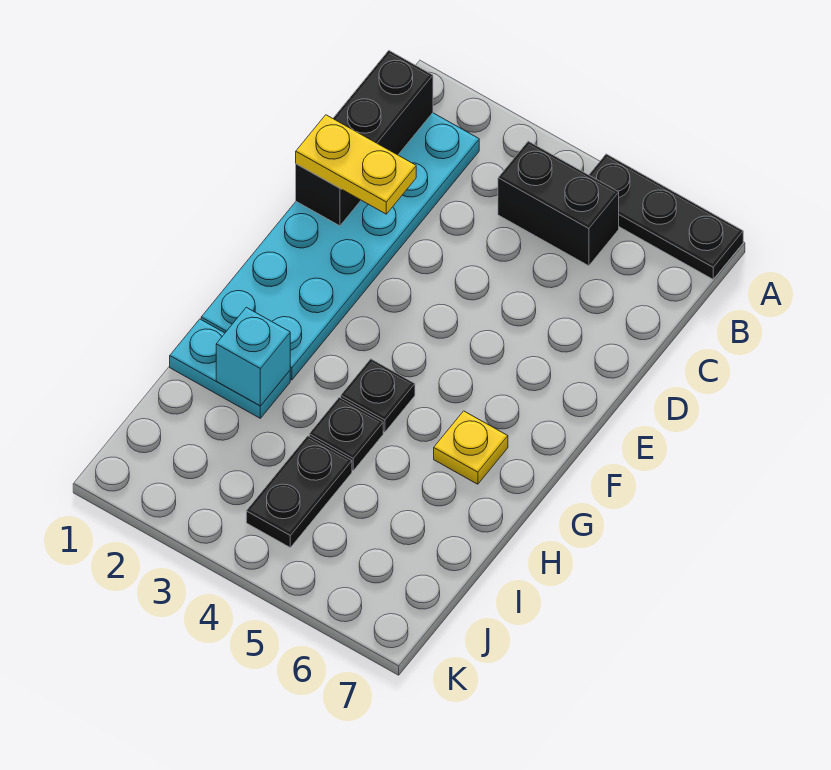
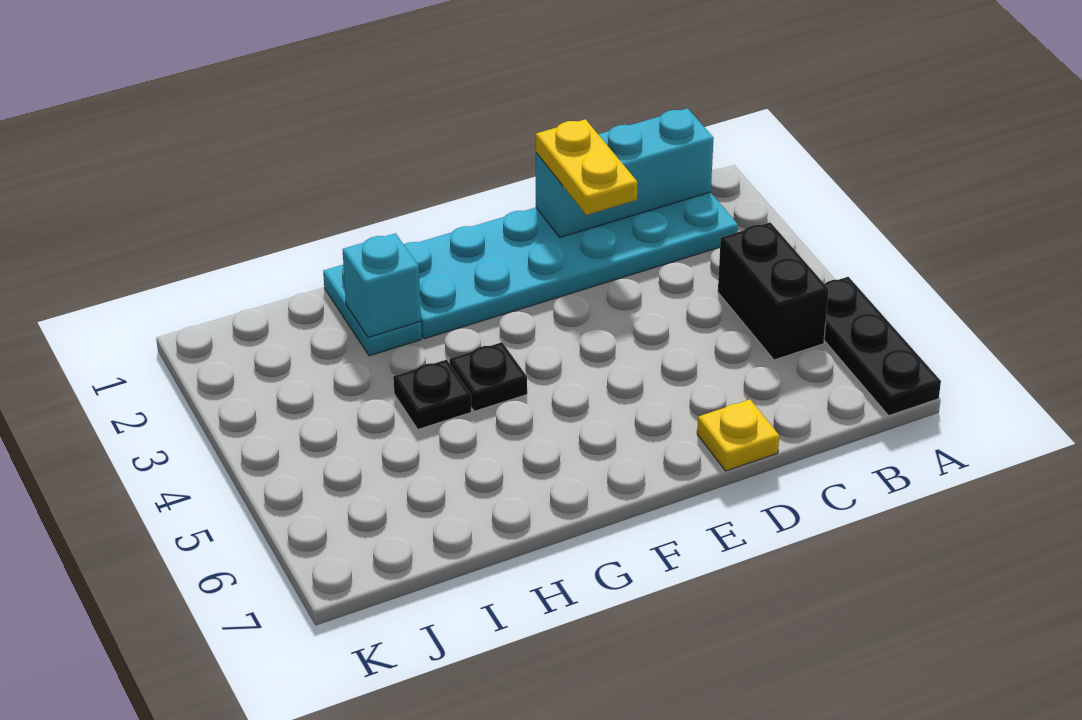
black brick B1:D1 level 2 -> cyan brick B1:D1 level 2
yellow plate G6 level 1 -> yellow plate D7 level 1
black plate I4:J4 level 1 -> none

